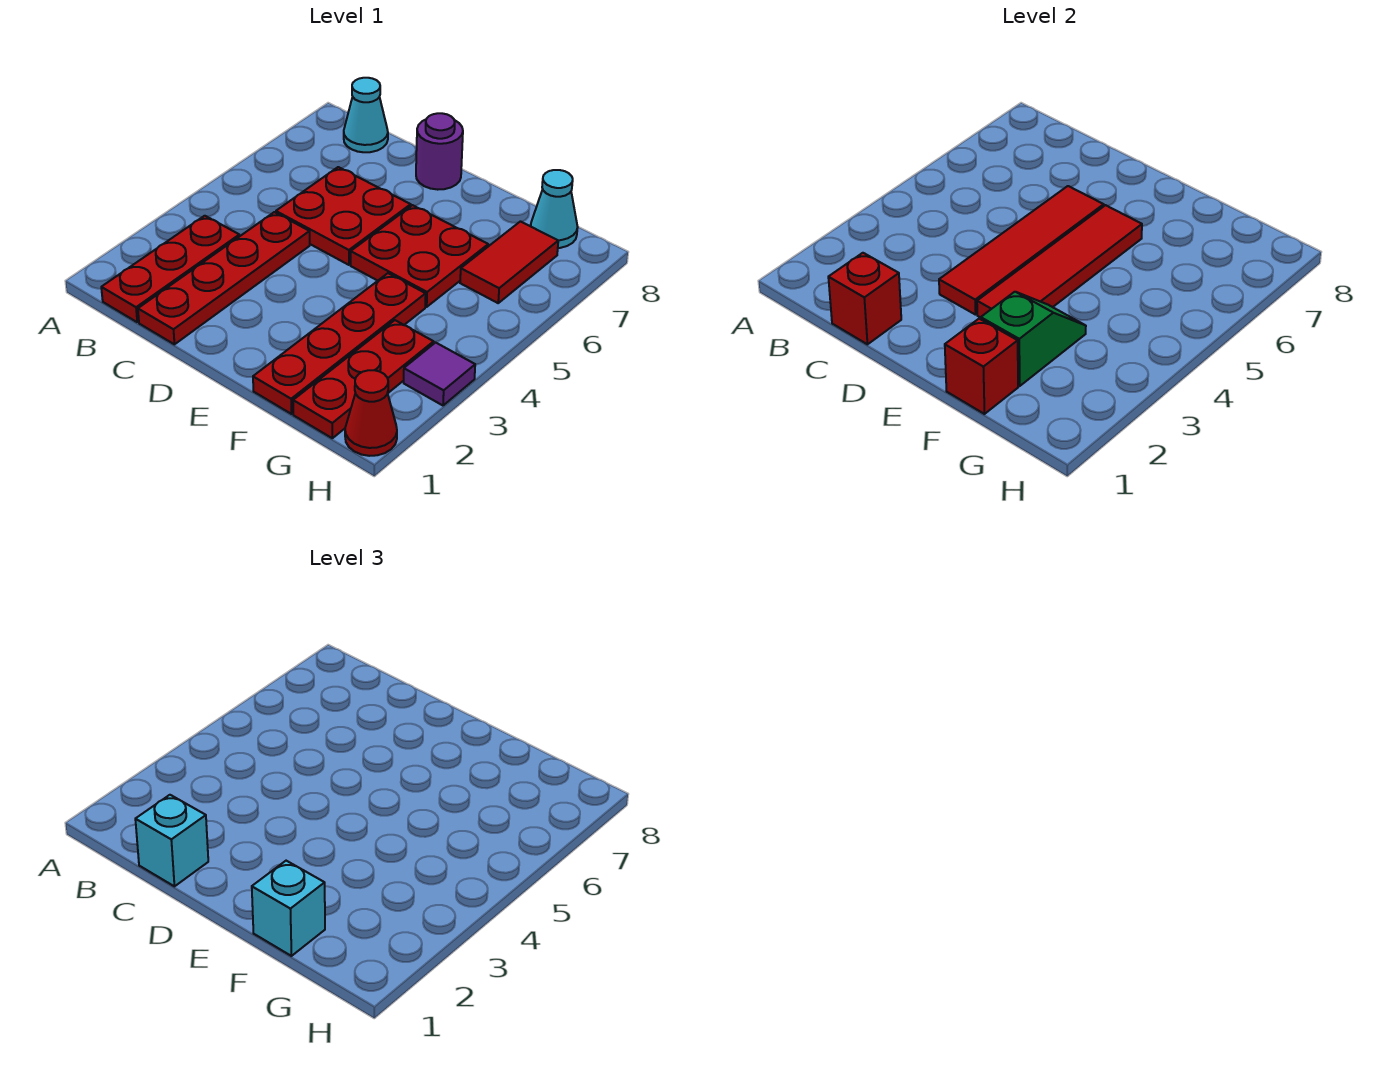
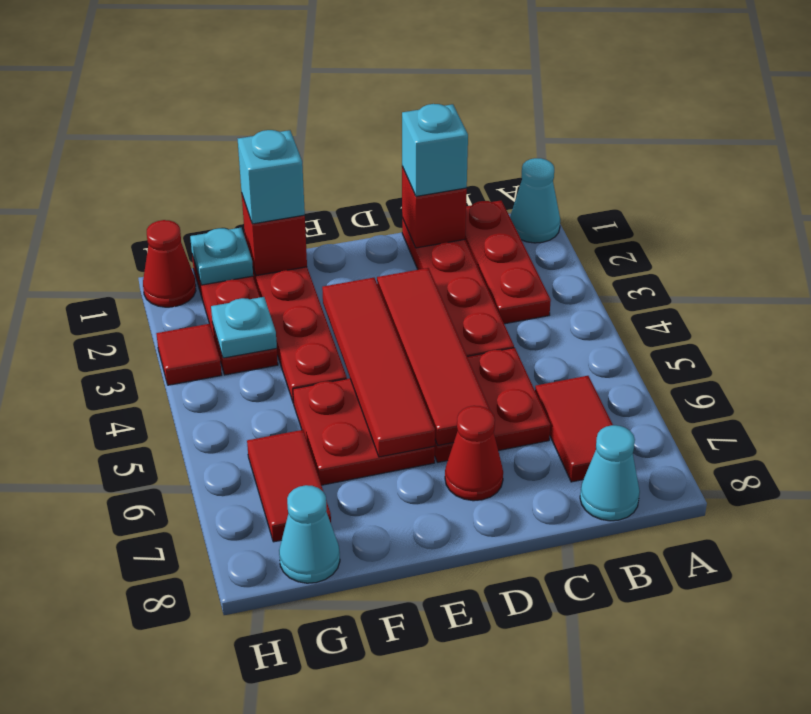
none -> cyan cone A1 level 1
none -> red tile B6:B7 level 1
none -> red cone D7 level 1
purple round brick D8 level 1 -> none
green slope F2:F3 level 2 top 2 -> none
none -> cyan plate G1 level 2
none -> cyan plate G3 level 2
purple tile H3 level 1 -> red tile H3 level 1

